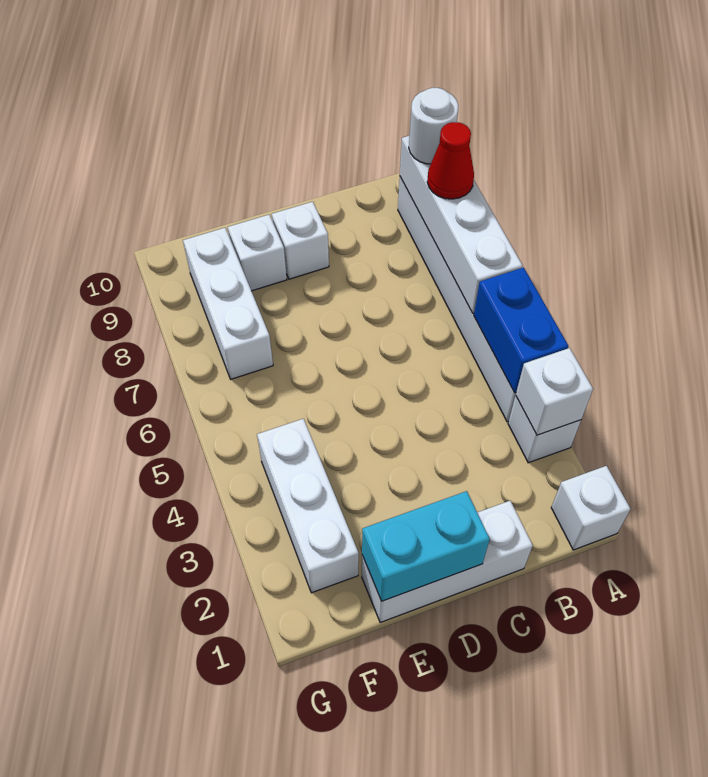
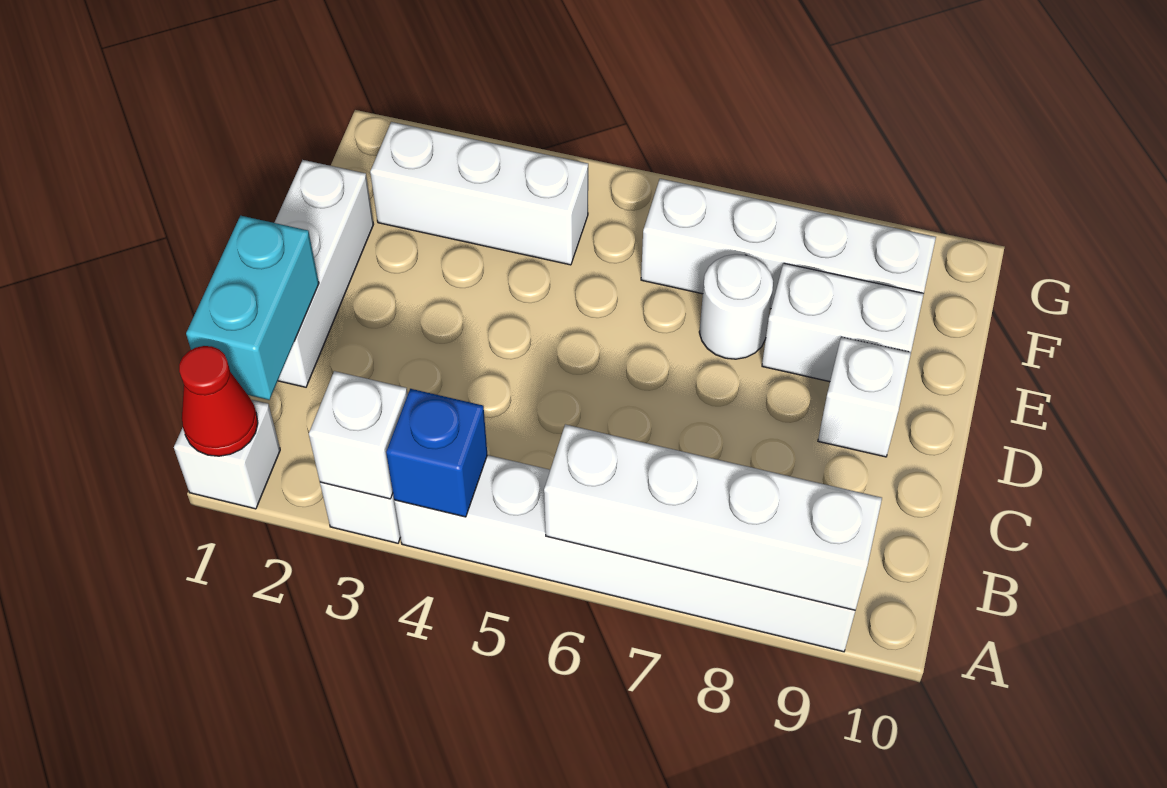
blue brick A4:A5 level 2 -> blue brick A4 level 2
red cone A8 level 3 -> red cone A1 level 2
white round brick A9 level 3 -> white round brick E7 level 1
cyan brick D1:E1 level 2 -> cyan brick B1:C1 level 2
white brick E9 level 1 -> white brick E8:E9 level 1
white brick F7:F9 level 1 -> white brick F6:F9 level 1

